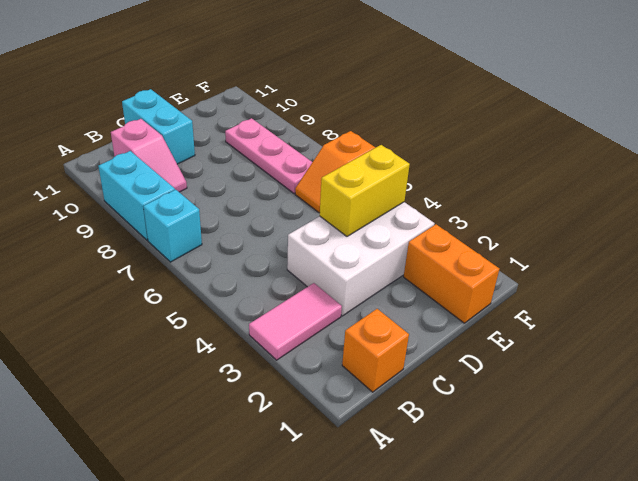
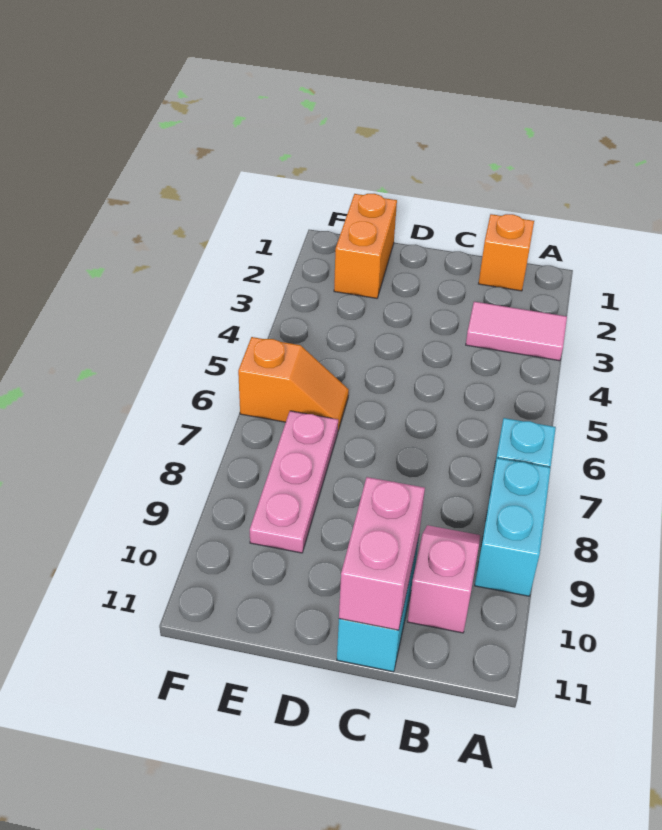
white brick C3:E4 level 1 -> none
none -> pink brick C10:C11 level 2
yellow brick D4:E4 level 2 -> none

